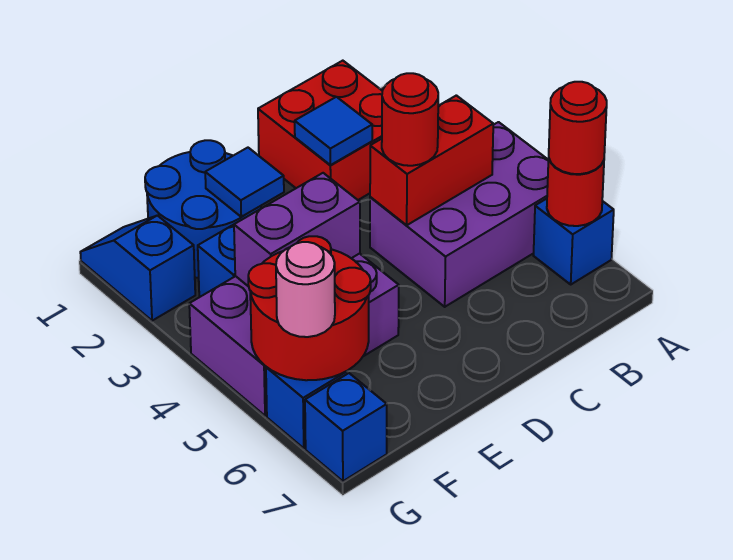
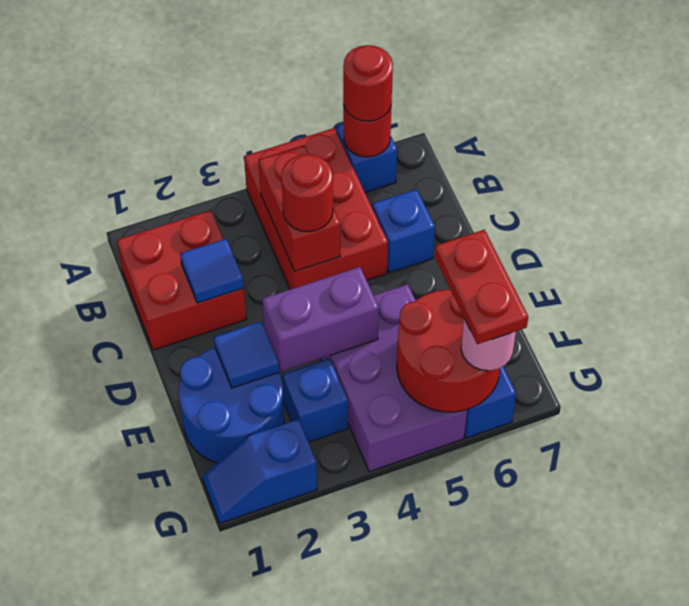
purple brick A4:C5 level 1 -> red brick A4:C5 level 1
purple brick E4:F4 level 2 -> purple brick E3:E4 level 2
none -> red plate F6:G6 level 4
blue brick G7 level 1 -> blue brick C6 level 1

